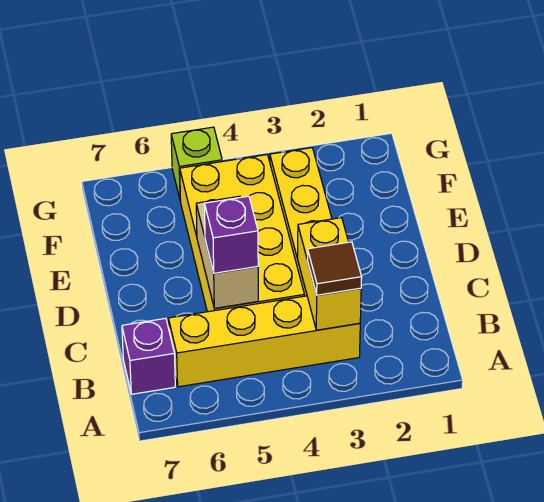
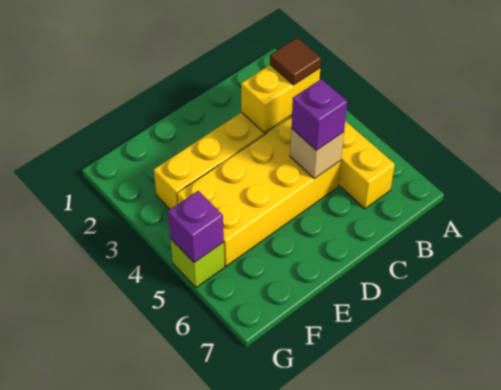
purple brick B7 level 1 -> purple brick G5 level 2
tan brick C5:D5 level 2 -> tan brick C5 level 2

